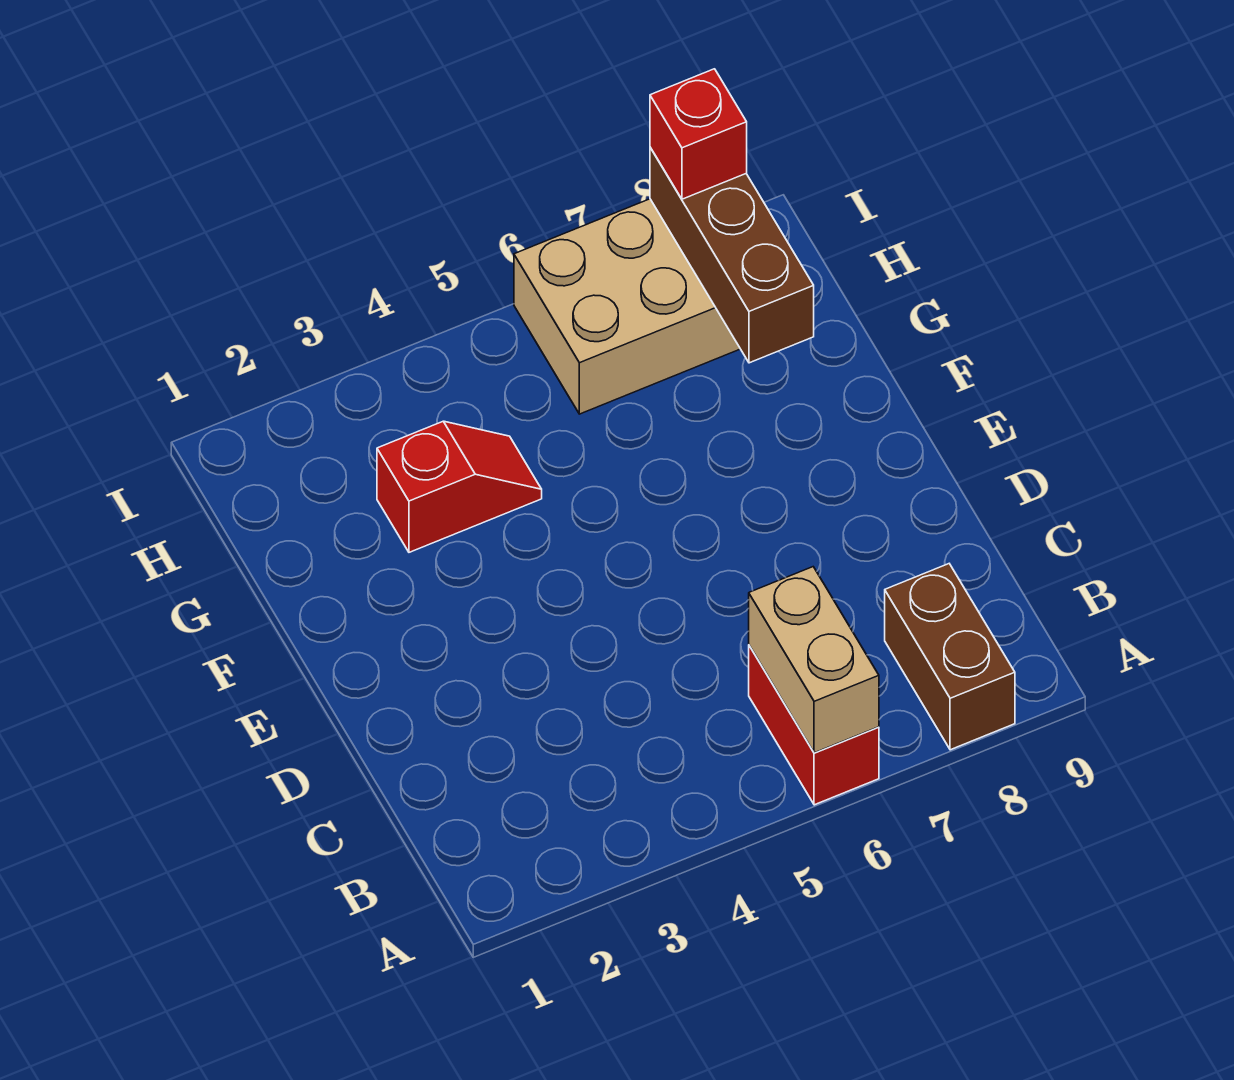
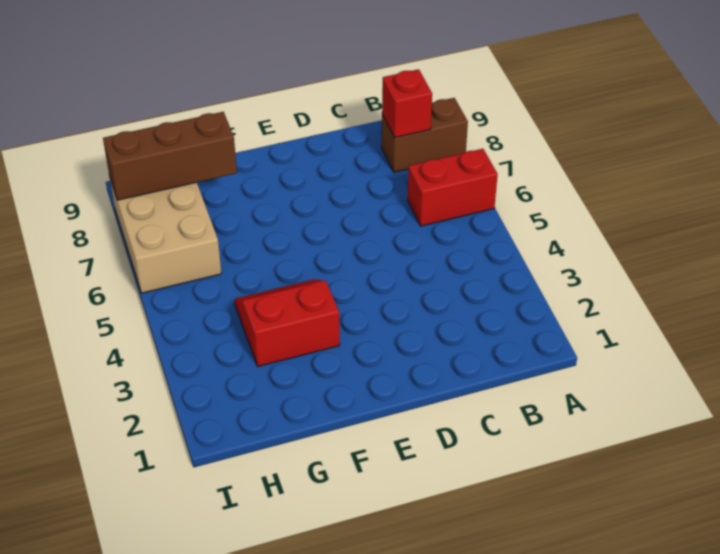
tan brick A6:B6 level 2 -> none
red slope G3:G4 level 1 top 3 -> red slope F3:G4 level 1 top 3
red brick I8 level 3 -> red brick B8 level 2

